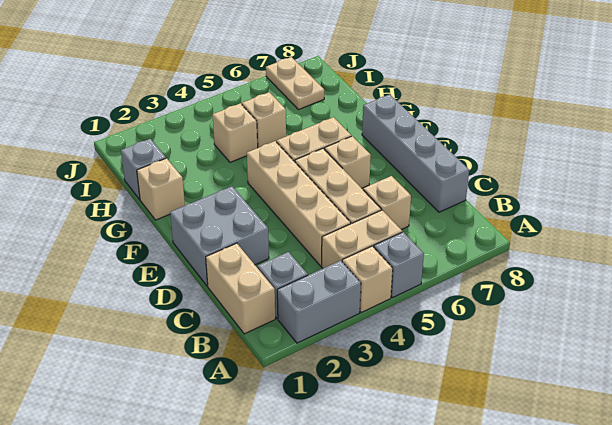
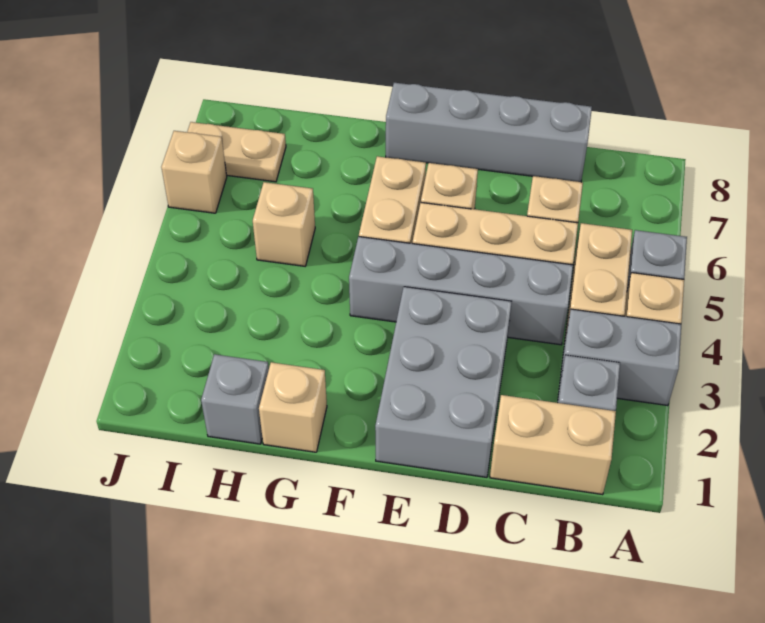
grey brick A2:A3 level 1 -> grey brick A3:B3 level 1
tan brick C4:F4 level 1 -> grey brick C4:F4 level 1
grey brick D1:E2 level 1 -> grey brick D1:E3 level 1
tan brick H4 level 1 -> tan brick J6 level 1

